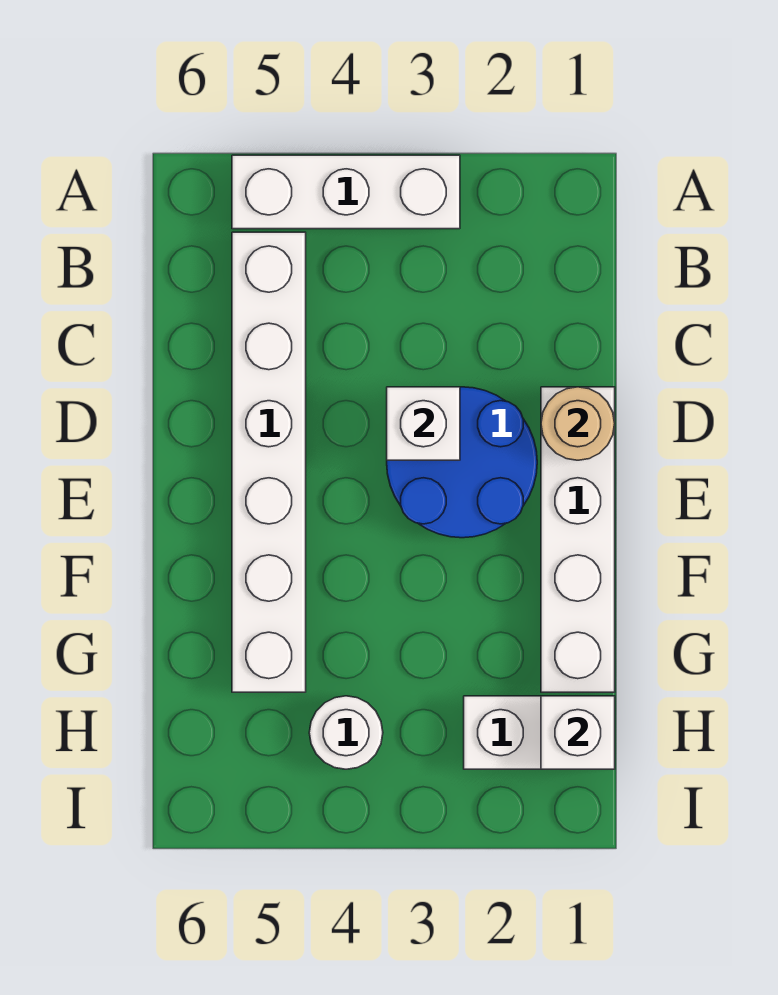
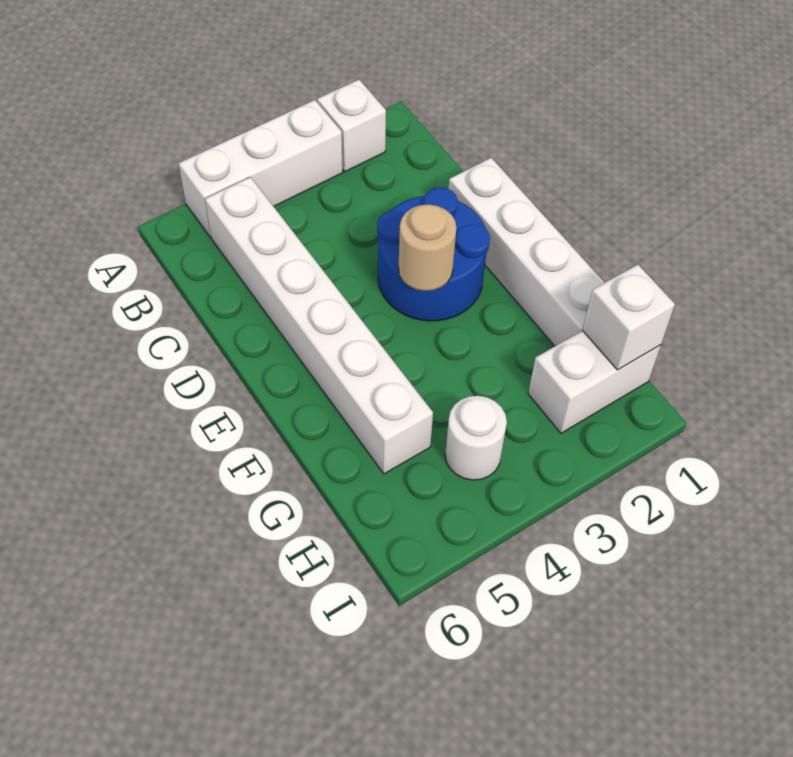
tan round brick D1 level 2 -> tan round brick E3 level 2
white brick D3 level 2 -> white brick A2 level 1

